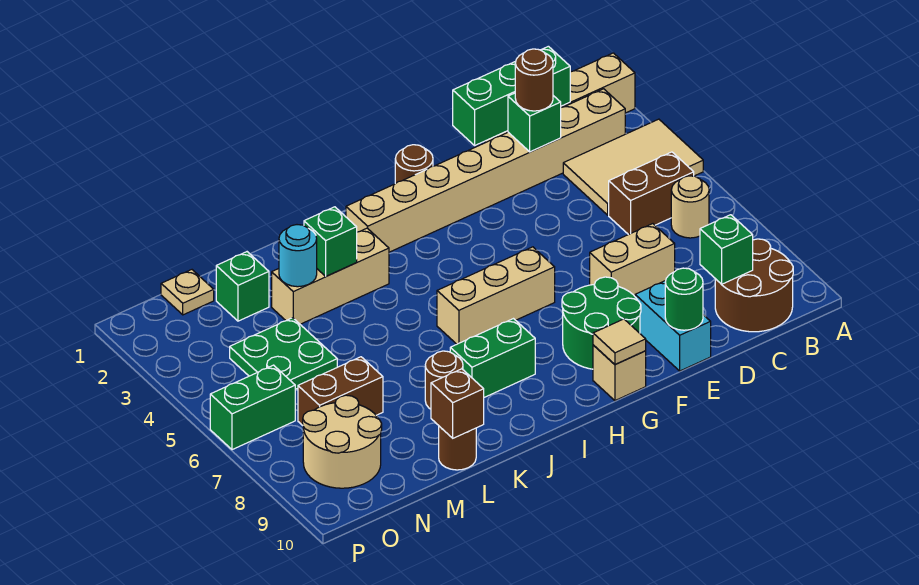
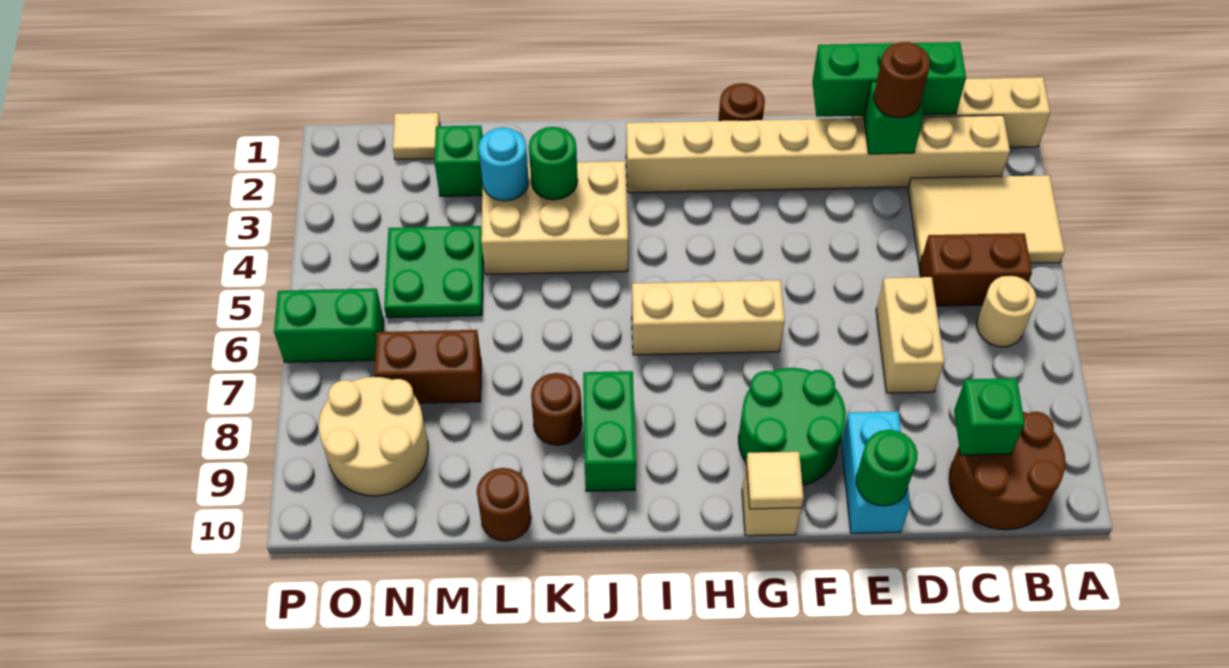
tan brick D7:E7 level 1 -> tan brick D6:D7 level 1
green brick I8:J8 level 1 -> green brick J8:J9 level 1
tan brick J3:L3 level 1 -> tan brick J3:L4 level 1
green brick K3 level 2 -> green round brick K3 level 2
brown brick L10 level 2 -> none
tan plate N1 level 1 -> tan tile N1 level 1

